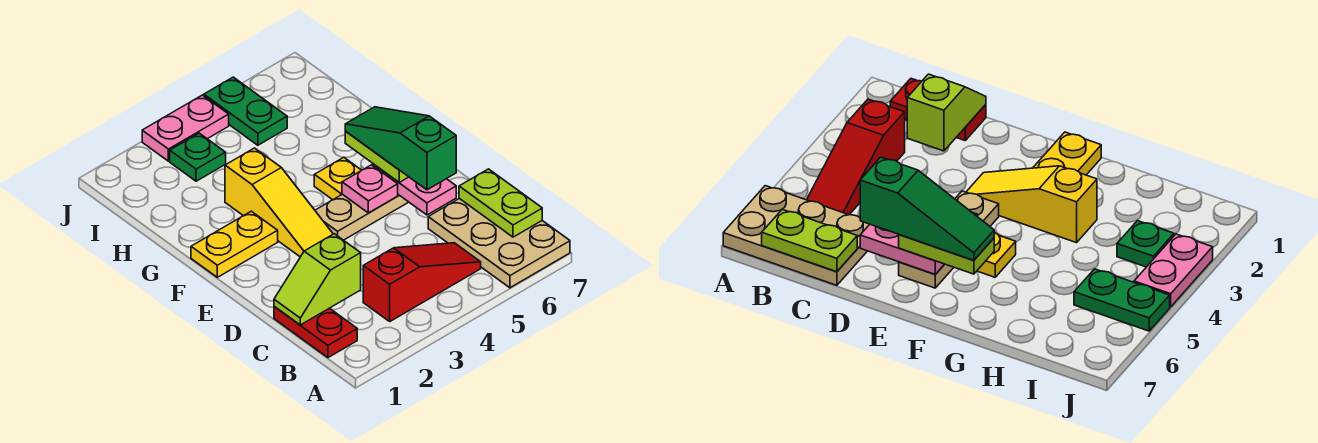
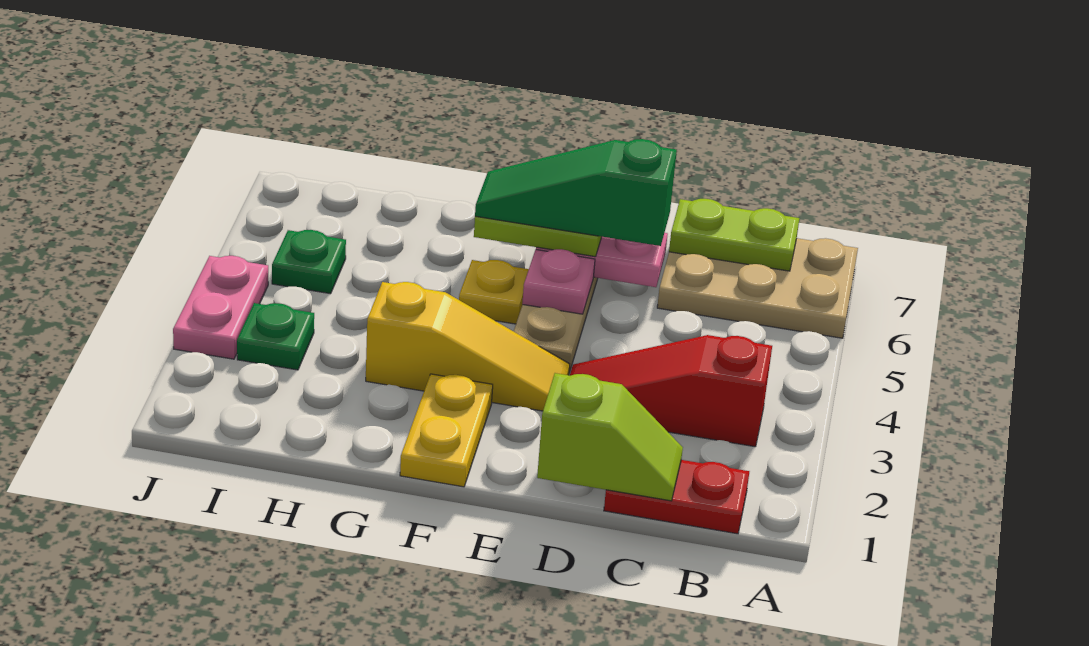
red slope B3:B5 level 1 top 3 -> red slope B3:D3 level 1 top B
lime slope C1:C2 level 2 top 2 -> lime slope C1:D1 level 2 top D
green plate I5:J5 level 1 -> green plate I5 level 1

